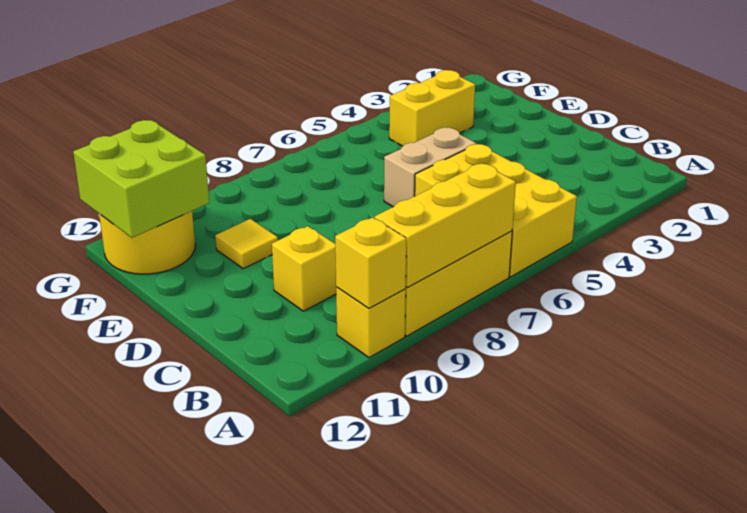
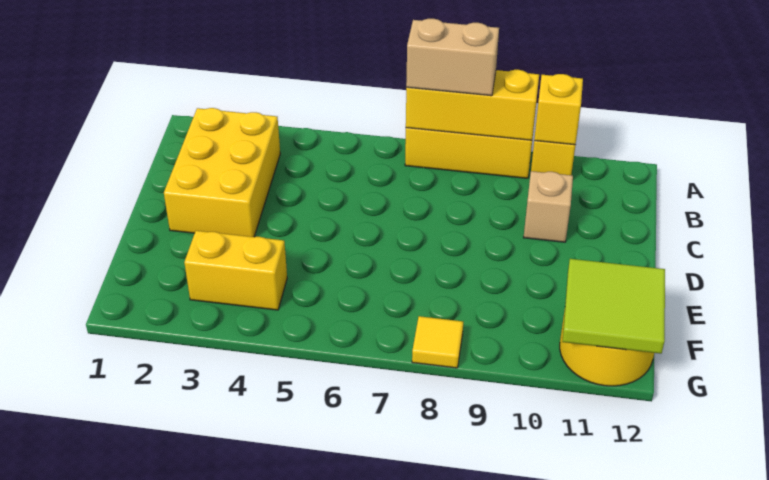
yellow brick A5:C6 level 1 -> yellow brick B2:D3 level 1
yellow brick C10 level 1 -> tan brick C10 level 1
tan brick D5:D6 level 1 -> tan brick A7:A8 level 3
yellow tile E10 level 1 -> yellow tile G8 level 1
lime brick F11:G12 level 2 -> lime tile F11:G12 level 2

